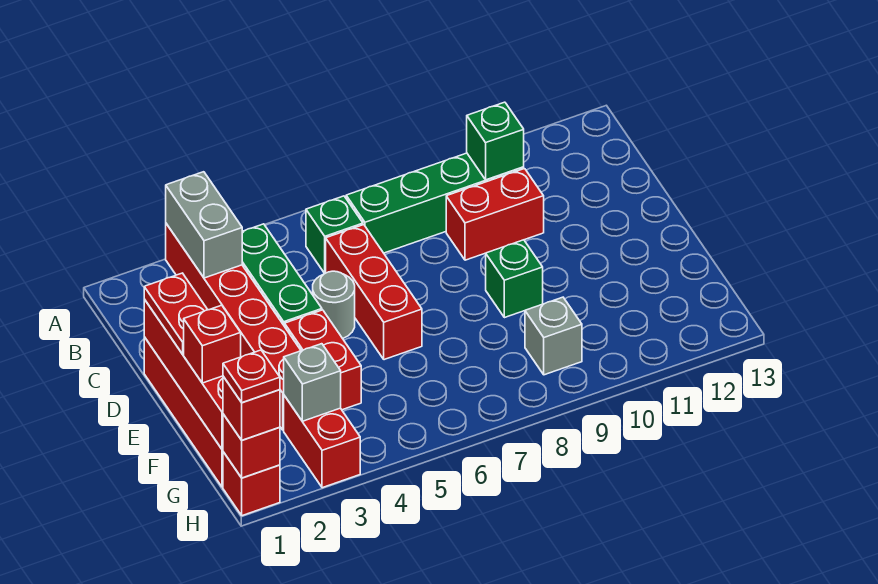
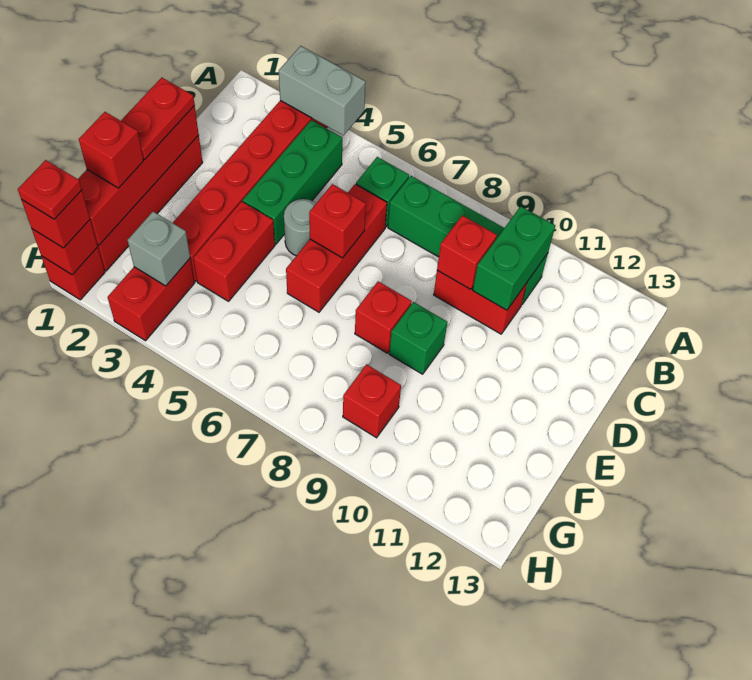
grey brick A3:B3 level 2 -> grey brick A3:A4 level 2
green brick B10 level 2 -> green brick B10:C10 level 2
none -> red brick C9 level 2
none -> red brick D6 level 2
none -> red brick E8 level 1
grey brick G9 level 1 -> red brick G9 level 1

